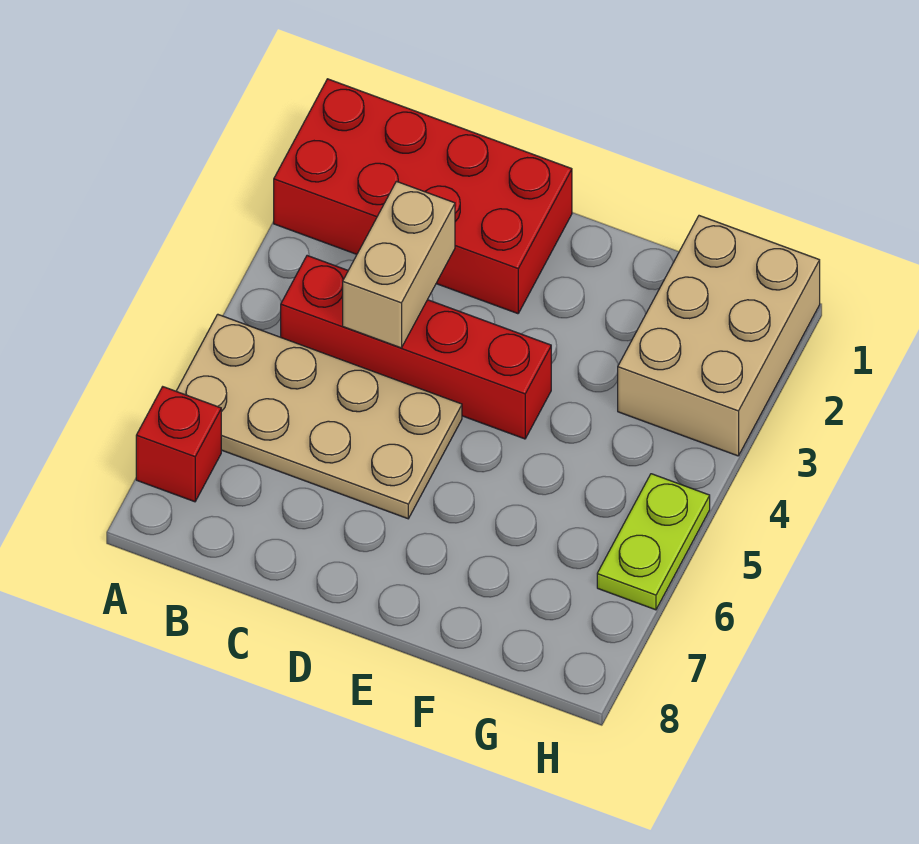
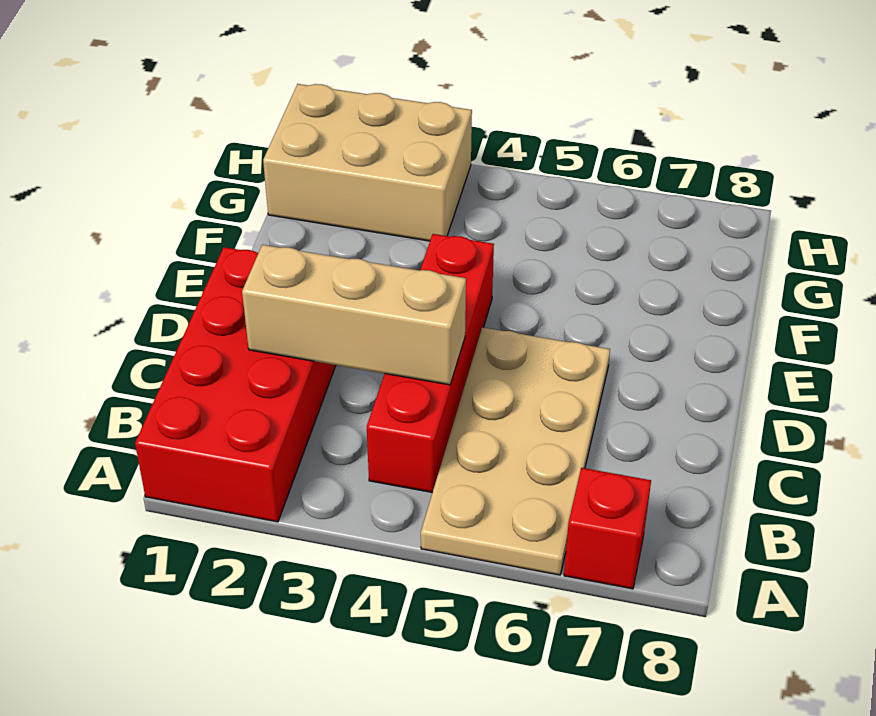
tan brick C3:C4 level 2 -> tan brick C2:C4 level 2
lime plate H5:H6 level 1 -> none

